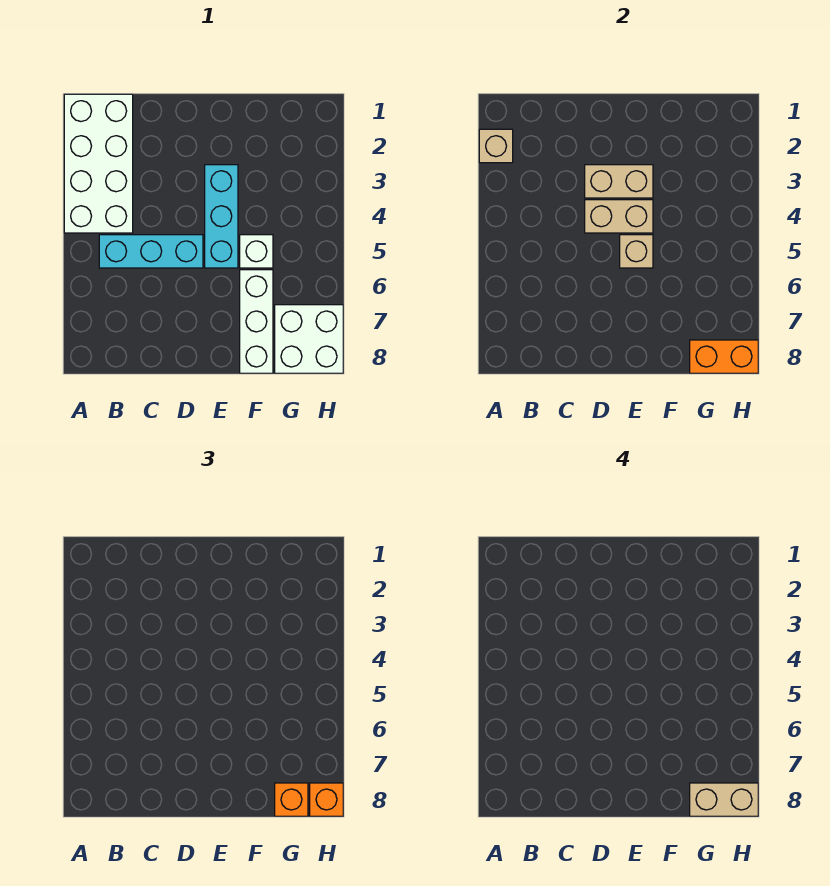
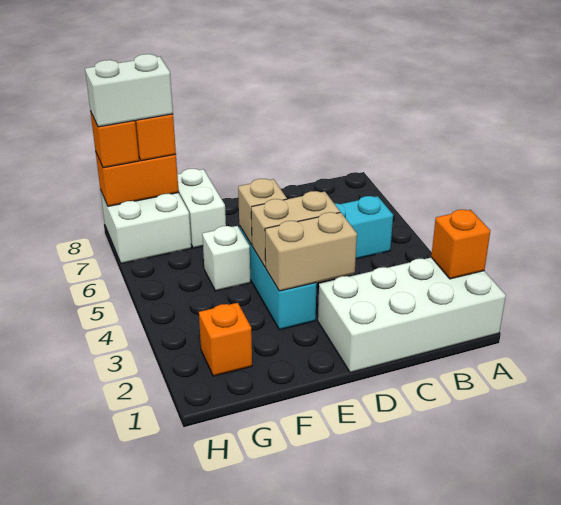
white brick A1:B4 level 1 -> white brick A1:D2 level 1
tan brick A2 level 2 -> orange brick A2 level 2
white brick F6:F8 level 1 -> white brick F7:F8 level 1
none -> orange brick G2 level 1
tan brick G8:H8 level 4 -> white brick G8:H8 level 4

